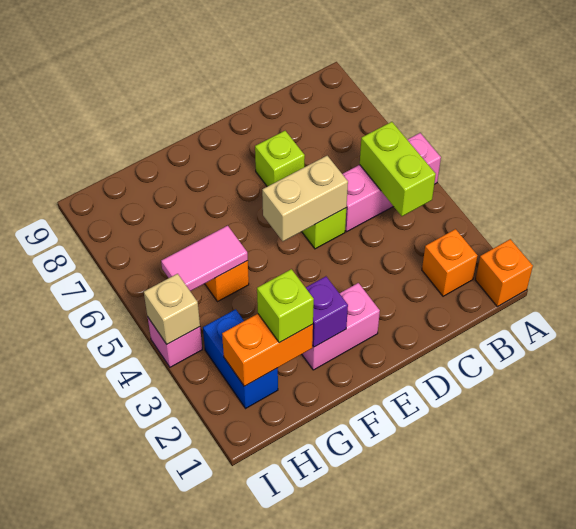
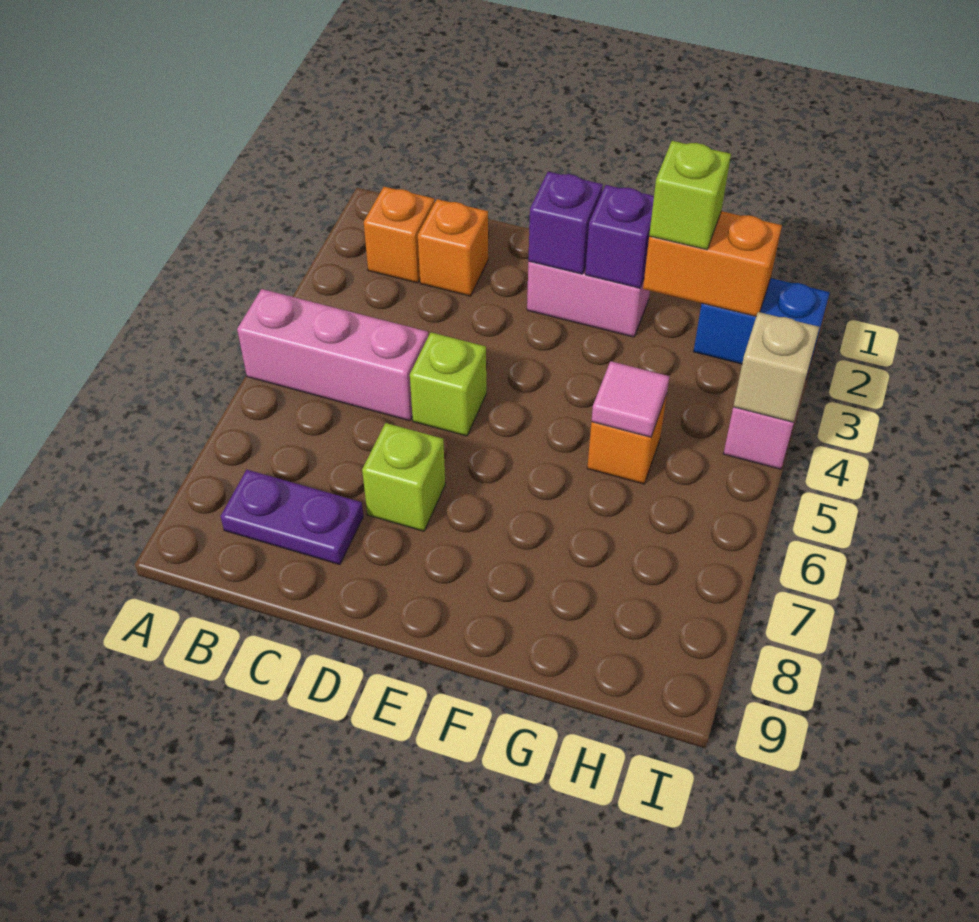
orange brick A1 level 1 -> orange brick C2 level 1
lime brick B4:B5 level 2 -> none
none -> purple plate B8:C8 level 1
tan brick D5:E5 level 2 -> none
none -> purple brick E2 level 2
pink tile G5:H5 level 2 -> pink tile G5 level 2
blue brick H2:H3 level 1 -> blue brick H2:I2 level 1

